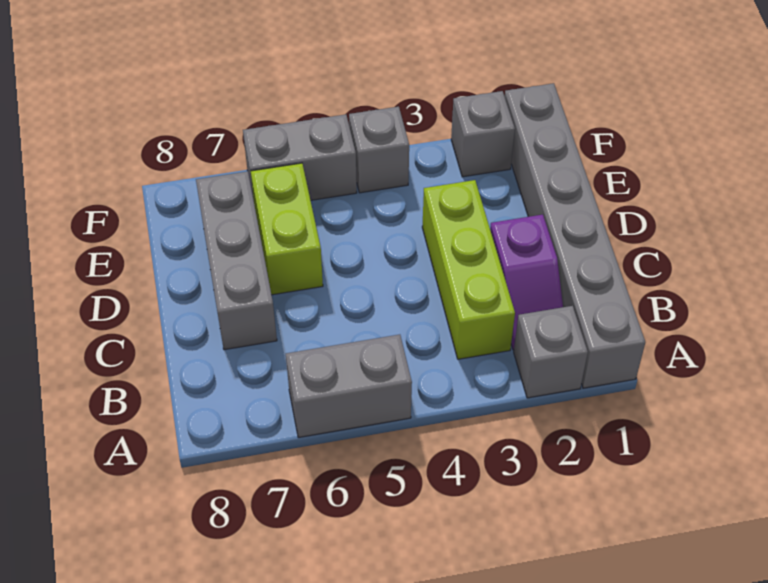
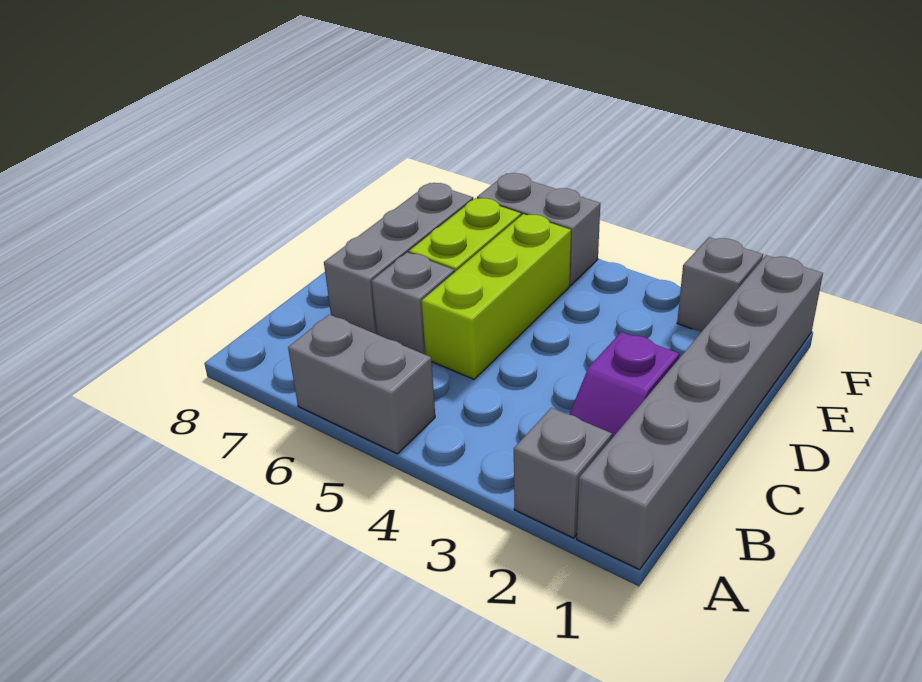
lime brick B3:D3 level 1 -> lime brick C5:E5 level 1
grey brick F4 level 1 -> grey brick C6 level 1

